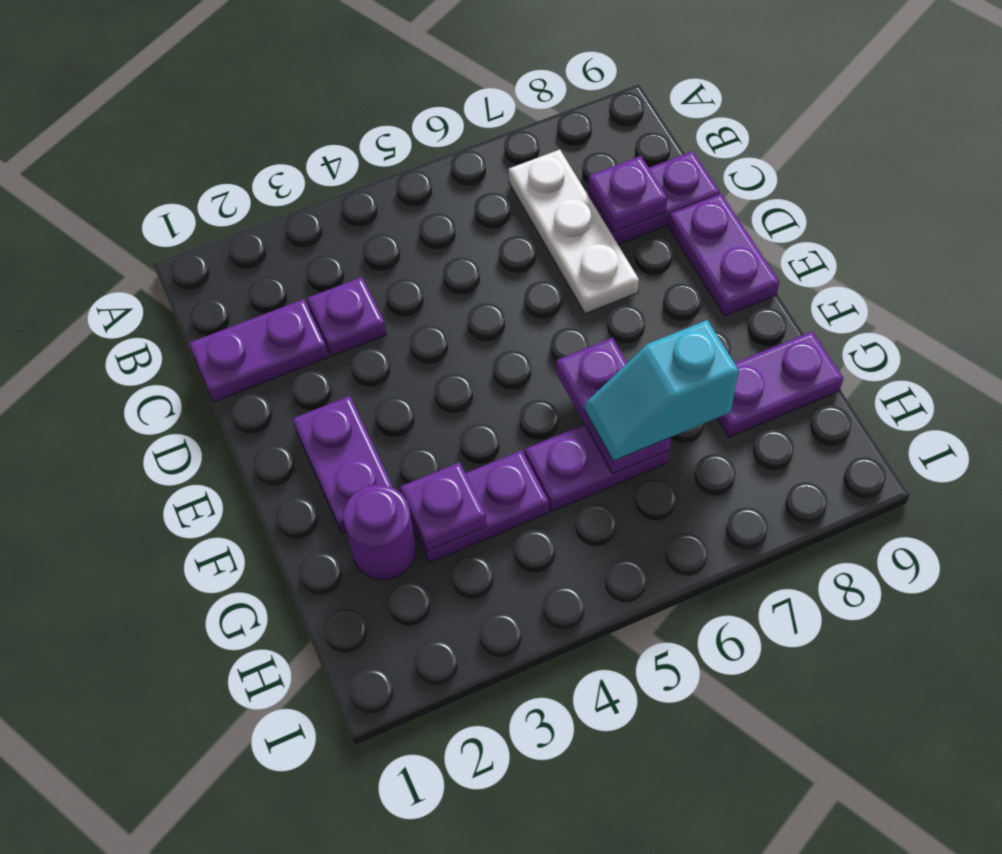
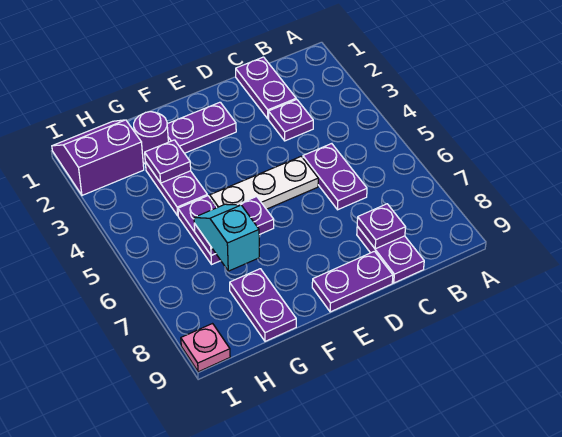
white plate B7:D7 level 1 -> white plate D5:F5 level 1
none -> purple plate C5:C6 level 1
none -> purple slope H1:I2 level 1 top 2
none -> pink plate I9 level 1

